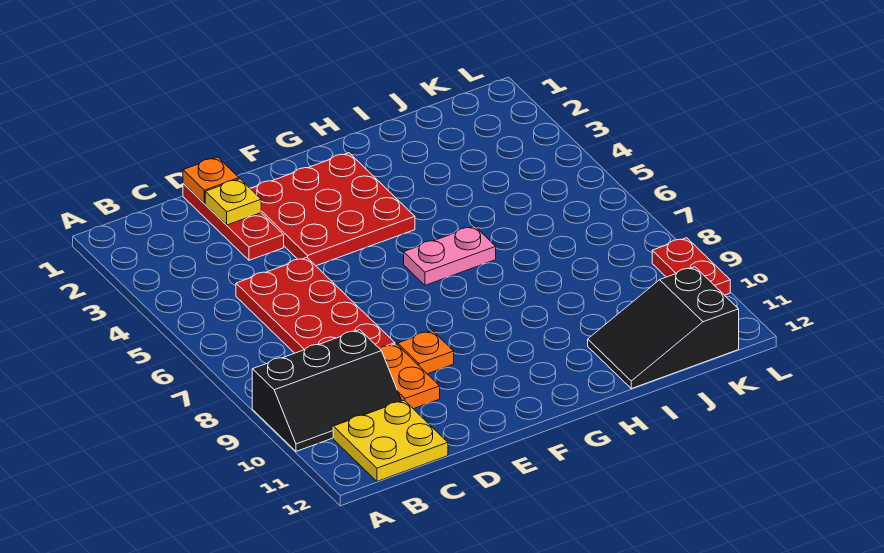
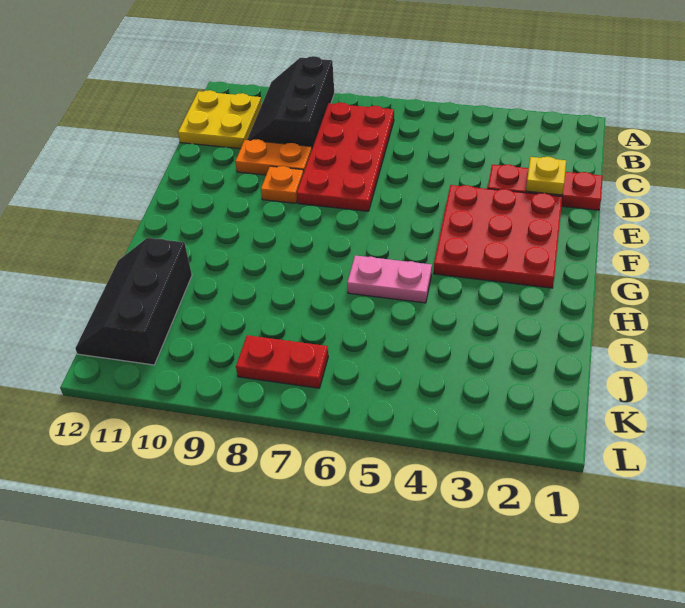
red plate C5:D8 level 1 -> red plate B7:E8 level 1
orange plate D1 level 2 -> none
pink plate G6:H6 level 1 -> pink plate H5:H6 level 1
black slope I11:K12 level 1 top K -> black slope I11:K12 level 1 top 11
red plate L9:L10 level 1 -> red plate K7:K8 level 1

